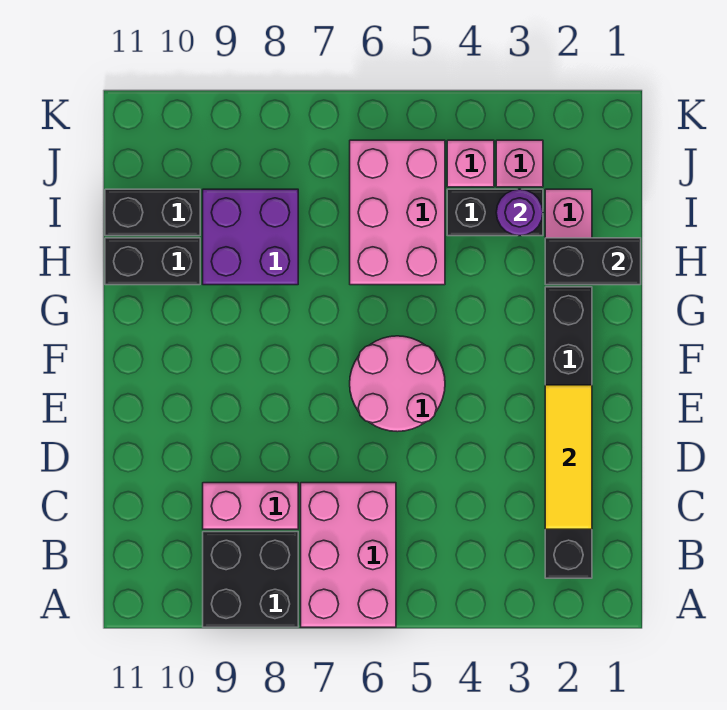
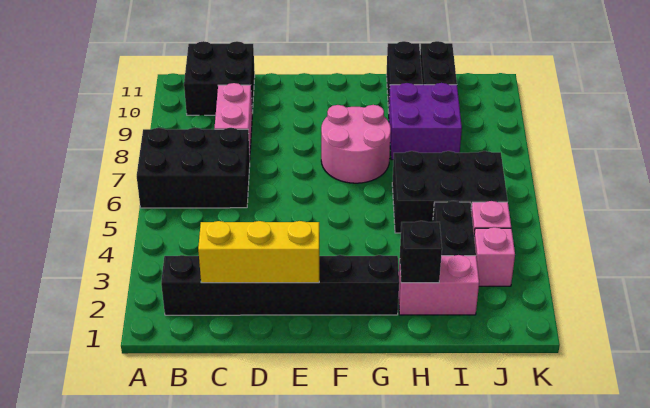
pink brick A6:C7 level 1 -> black brick A6:C7 level 1
black brick A8:B9 level 1 -> black brick B10:C11 level 1
yellow tile C2:E2 level 2 -> yellow brick C2:E2 level 2
pink round brick E5:F6 level 1 -> pink round brick F7:G8 level 1
black brick H1:H2 level 2 -> black brick H2 level 2
pink brick H5:J6 level 1 -> black brick H5:J6 level 1
purple round brick I3 level 2 -> none

